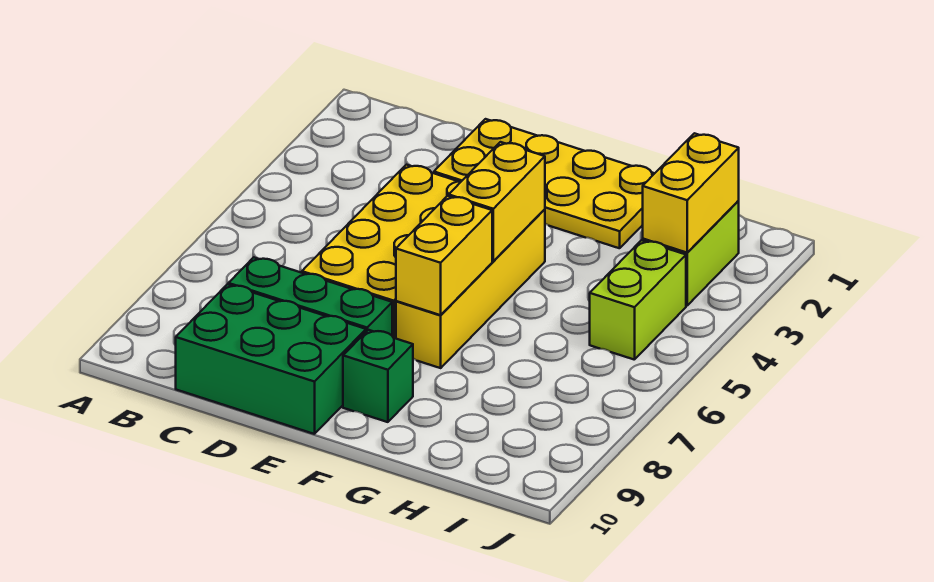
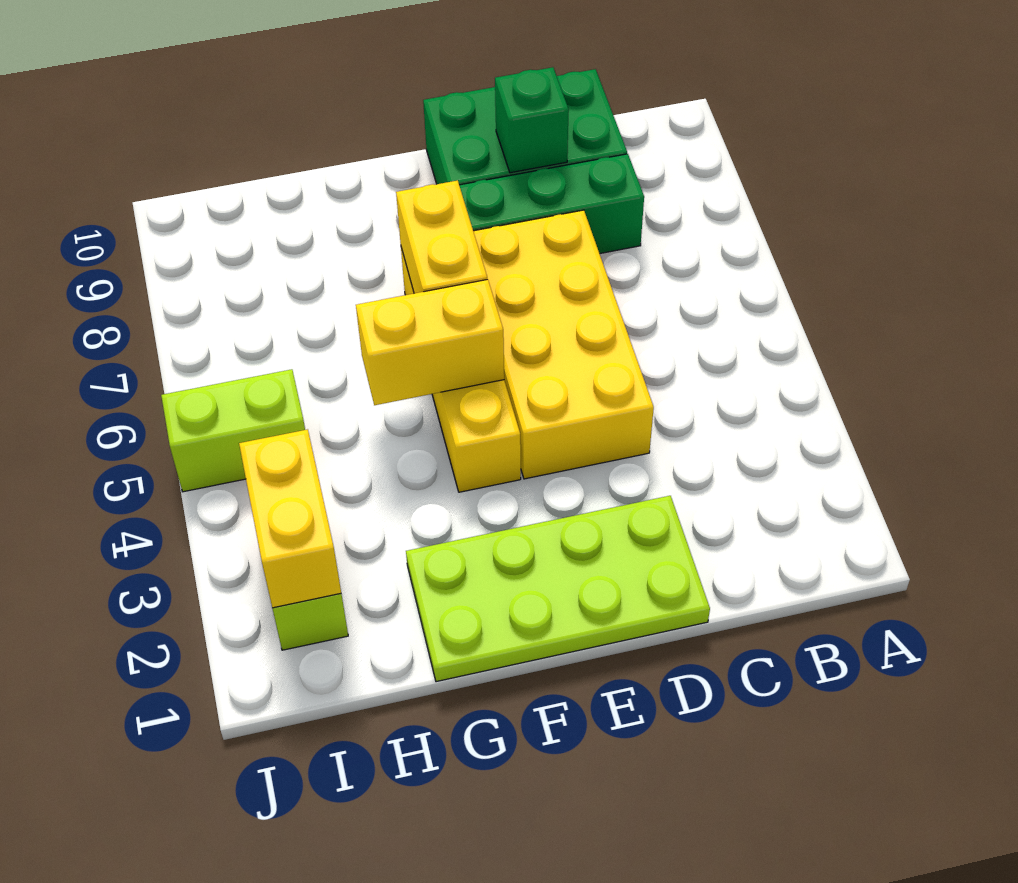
yellow plate D1:G2 level 1 -> lime plate D1:G2 level 1
yellow brick F4:F5 level 2 -> yellow brick F5:G5 level 2
green brick F9 level 1 -> green brick D9 level 2
lime brick I4:I5 level 1 -> lime brick I5:J5 level 1

